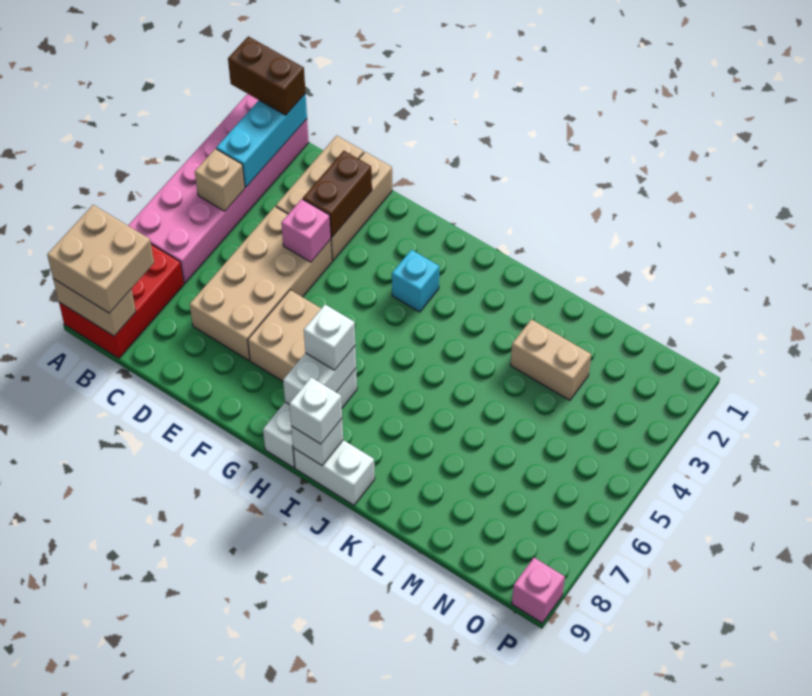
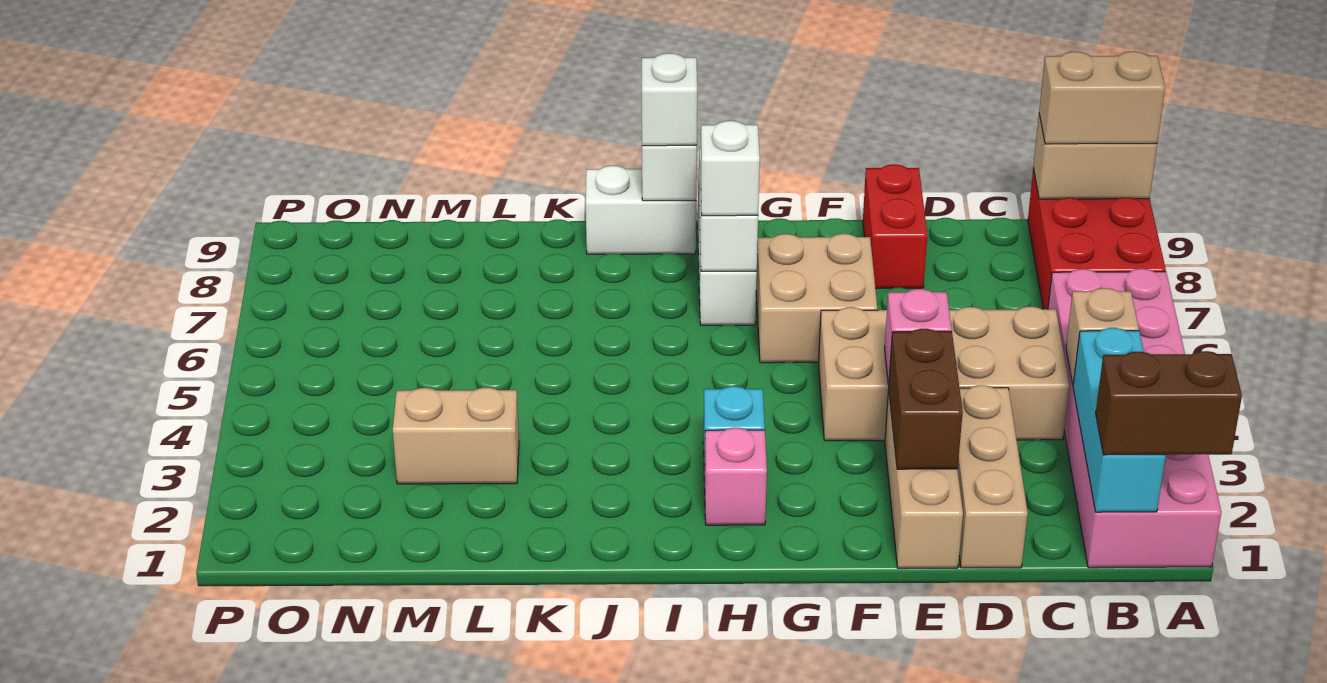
tan brick A8:B9 level 3 -> tan brick A9:B9 level 3
tan brick D4:E7 level 1 -> tan brick C4:F5 level 1
none -> red brick E8:E9 level 1
pink brick P9 level 1 -> pink brick H2 level 1

